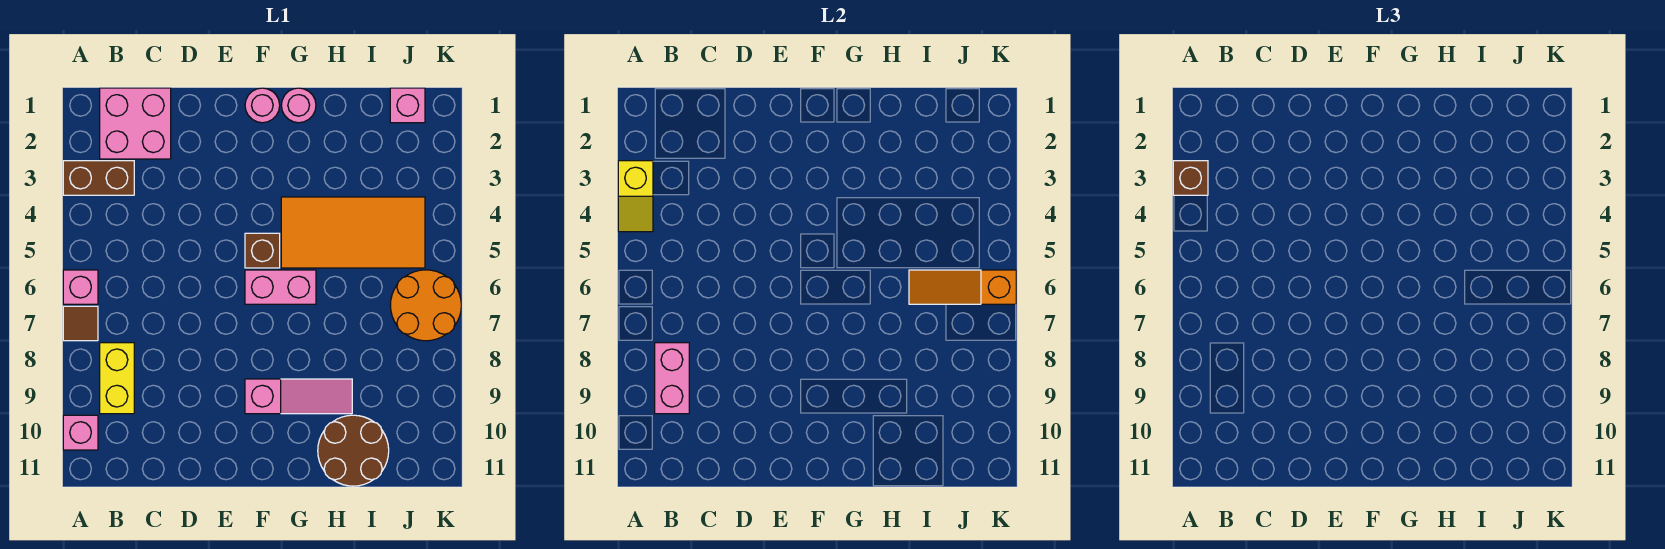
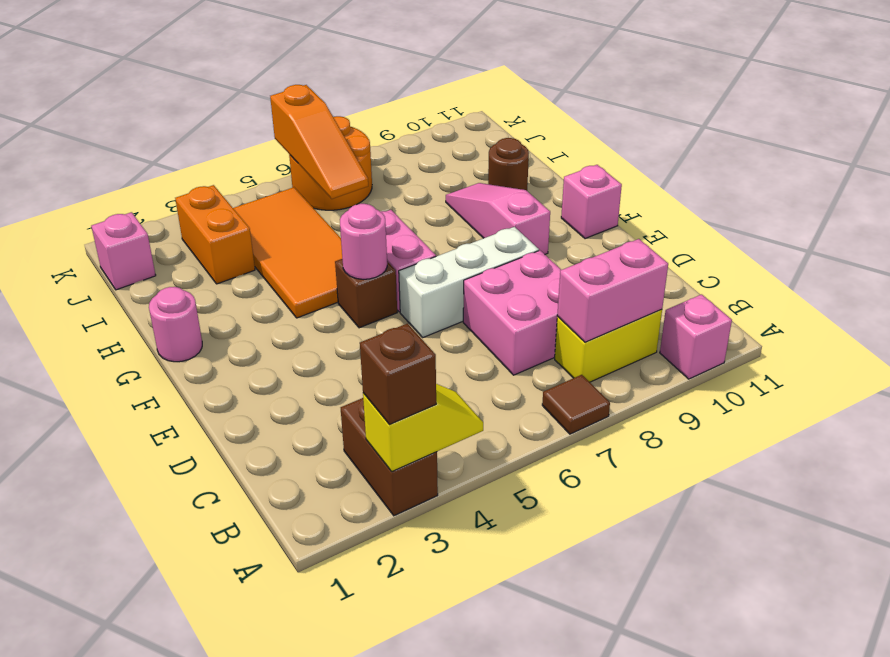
pink brick A6 level 1 -> pink brick F11 level 1
pink brick B1:C2 level 1 -> pink brick C7:D8 level 1
none -> white brick E6:E8 level 1
pink round brick F1 level 1 -> pink round brick F5 level 2
brown round brick H10:I11 level 1 -> brown round brick H10 level 1
none -> orange brick I3:J3 level 1

